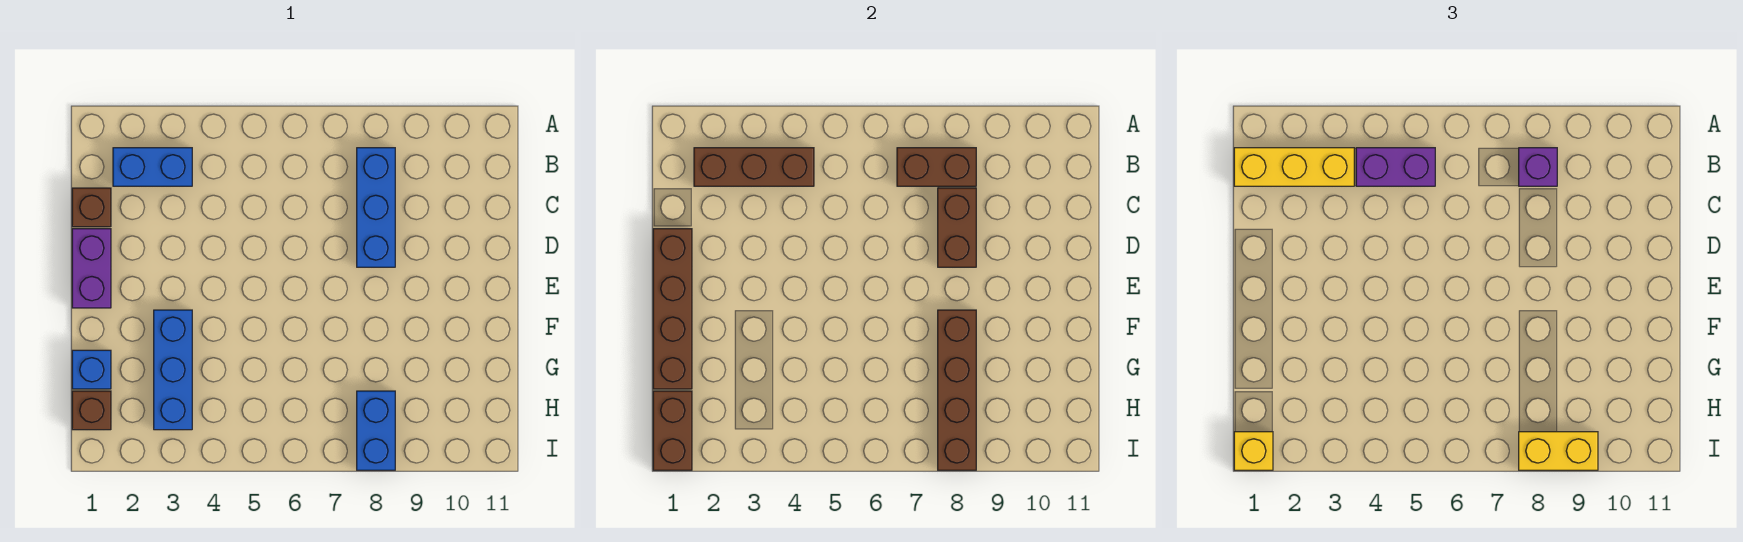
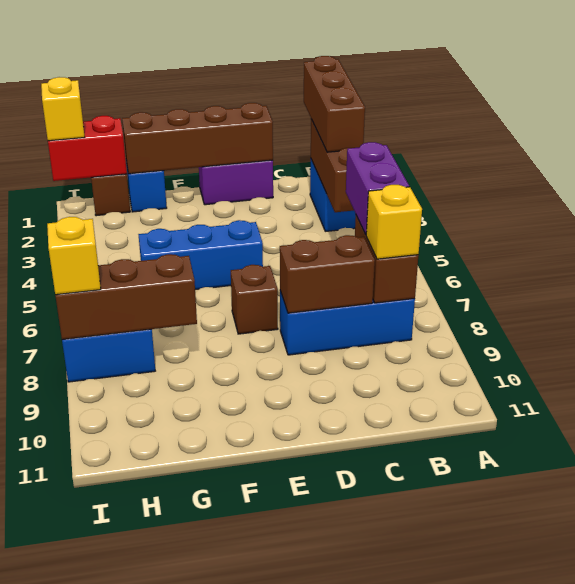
yellow brick B1:B3 level 3 -> brown brick B1:B3 level 3
purple brick B4:B5 level 3 -> purple brick B6:B7 level 3
purple brick B8 level 3 -> yellow brick B8 level 3
brown brick C1 level 1 -> brown brick E7 level 1
blue brick F3:H3 level 1 -> blue brick E5:G5 level 1
brown brick F8:I8 level 2 -> brown brick G8:I8 level 2
brown brick H1:I1 level 2 -> red brick H1:I1 level 2
yellow brick I8:I9 level 3 -> yellow brick I8 level 3

